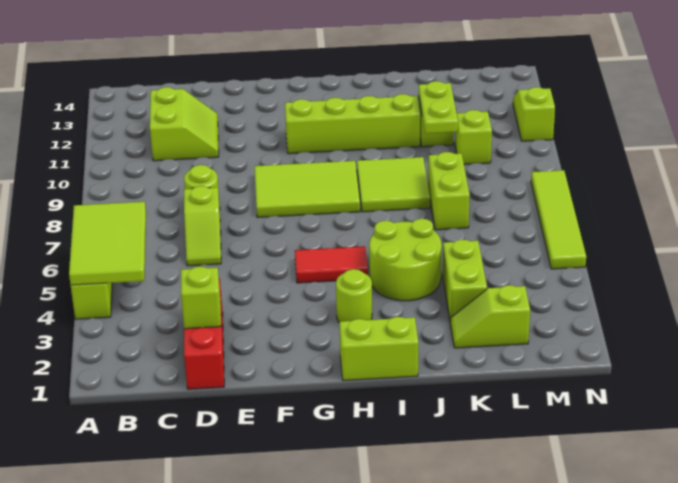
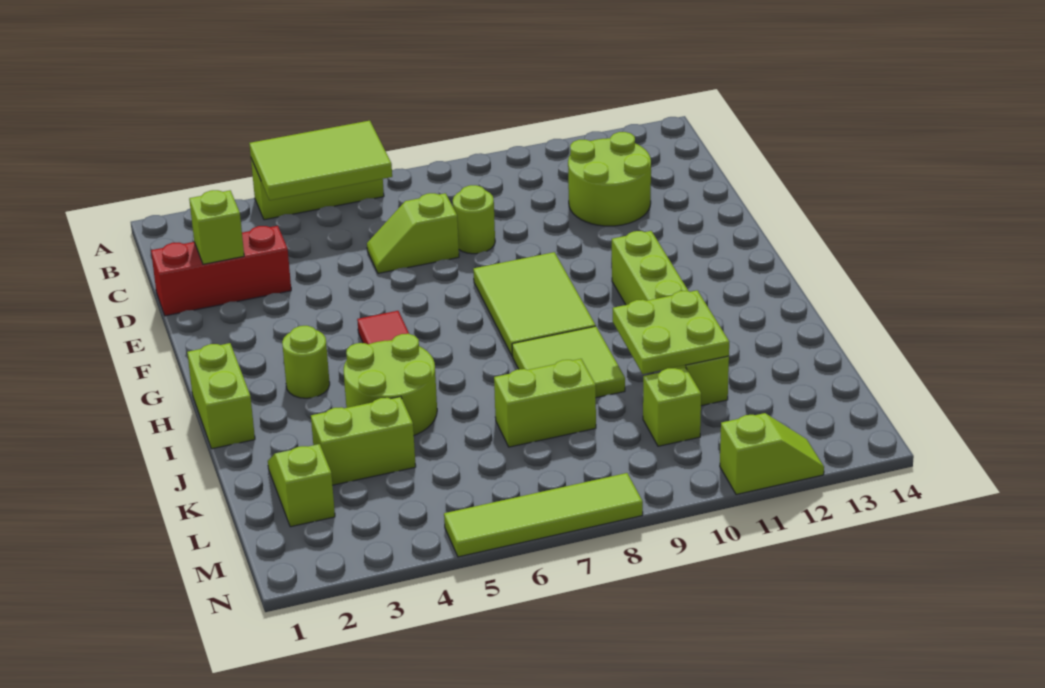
lime slope C11:D12 level 1 top C -> lime round brick C11:D12 level 1
lime plate K10:K11 level 2 -> lime plate J10:K11 level 2

